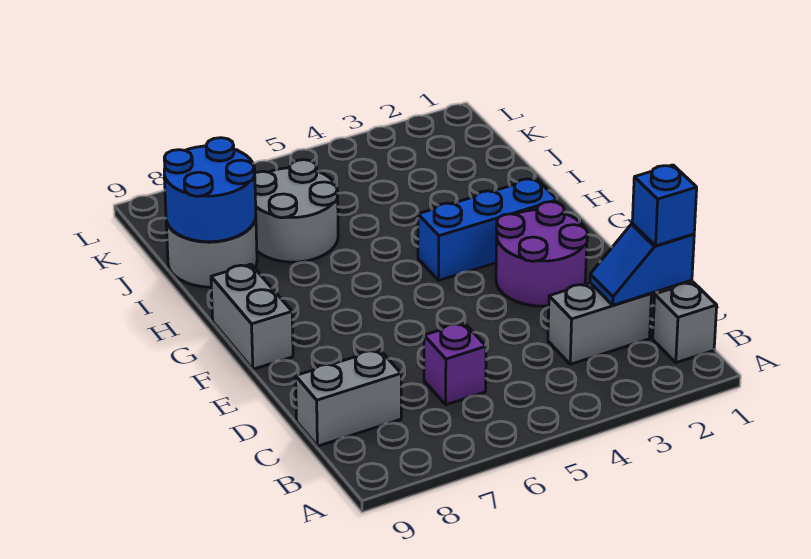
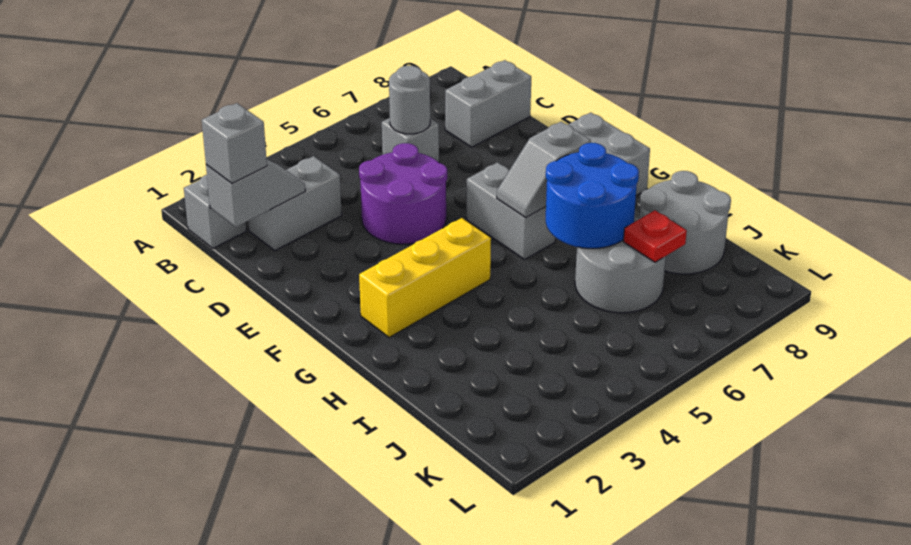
blue slope C1:C2 level 2 top 1 -> grey slope C1:C2 level 2 top 1
blue brick C1 level 3 -> grey brick C1 level 3
purple brick C6 level 1 -> grey brick C6 level 1
none -> grey round brick C6 level 2
purple round brick E2:F3 level 1 -> purple round brick D4:E5 level 1
none -> grey brick F6:G6 level 1
blue brick G2:G4 level 1 -> yellow brick G2:G4 level 1
none -> grey slope G6:G7 level 2 top 7
blue round brick I8:J9 level 2 -> blue round brick H6:I7 level 2
none -> red plate J7 level 2

